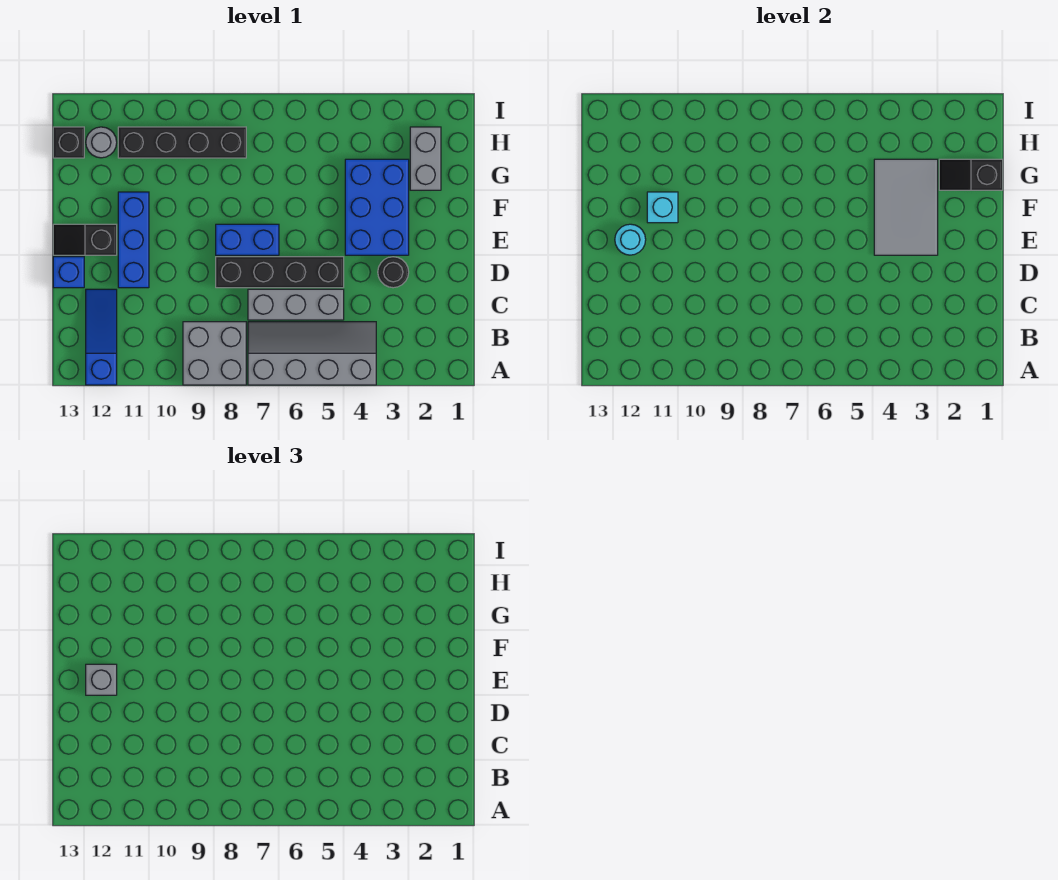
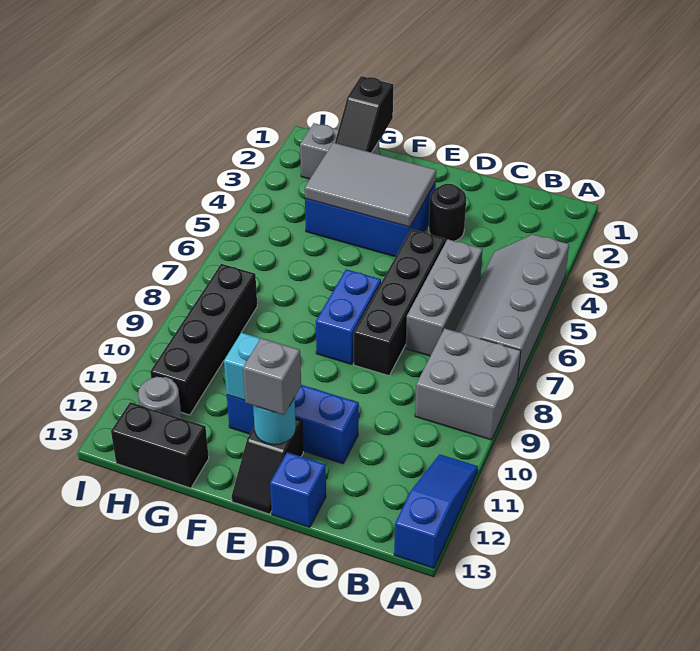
blue slope A12:C12 level 1 top A -> blue slope A11:A13 level 1 top 13
black brick H13 level 1 -> black brick G13:H13 level 1

